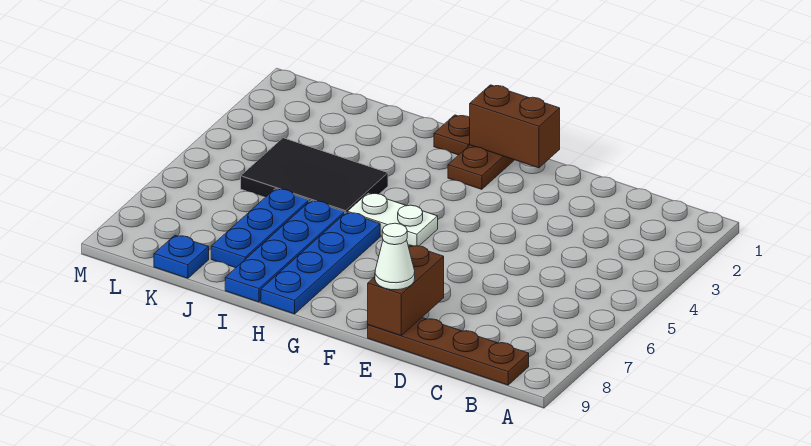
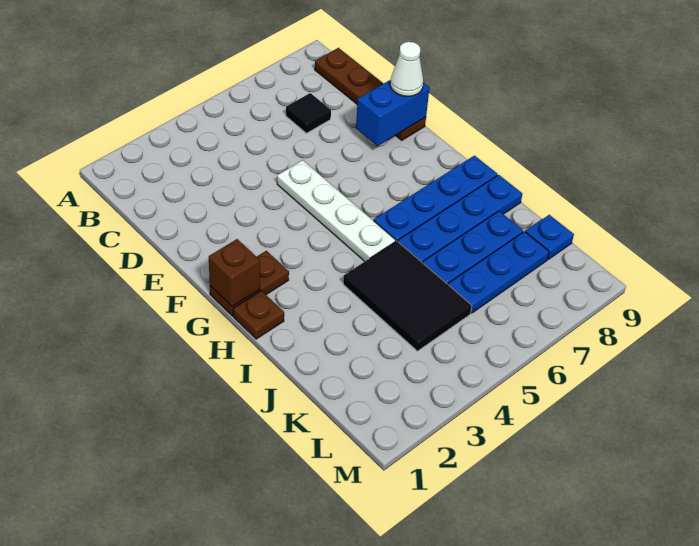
none -> black tile C7 level 1
brown brick E8:E9 level 2 -> blue brick E8:E9 level 2
brown brick F1:G1 level 2 -> brown brick G1 level 2
white plate G5:H5 level 1 -> white plate E5:H5 level 1
none -> blue plate K6:K8 level 1

